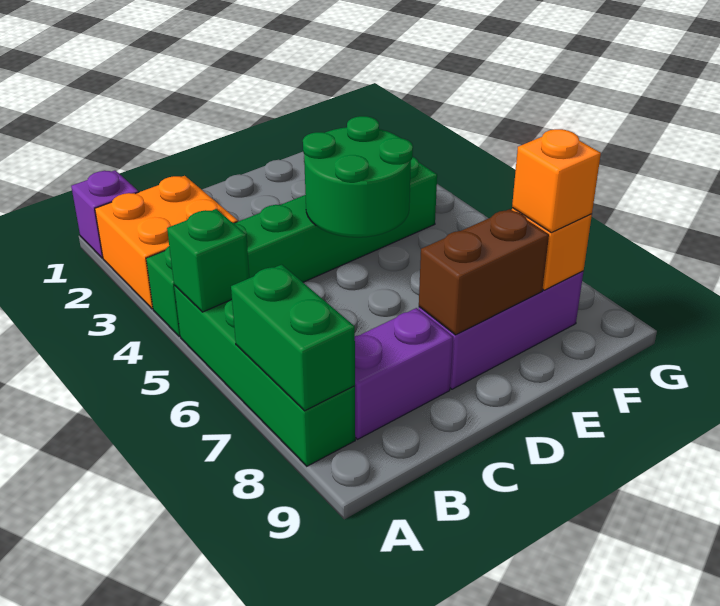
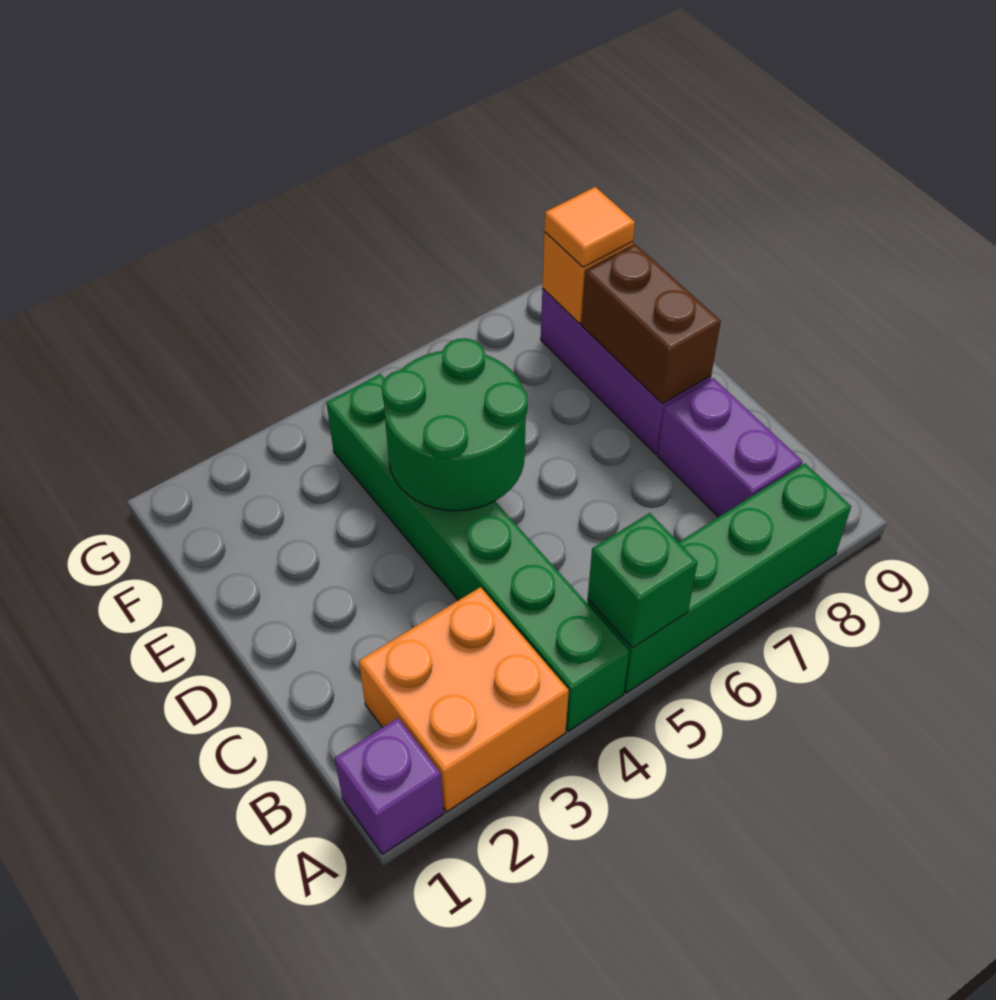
green brick A7:A8 level 2 -> none
orange brick F8 level 3 -> orange tile F8 level 3

